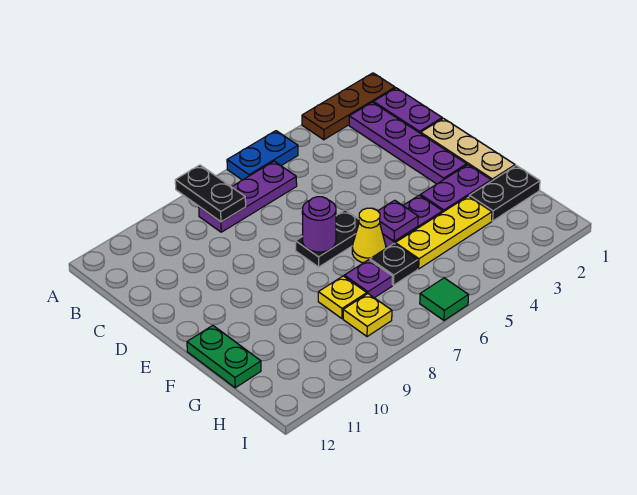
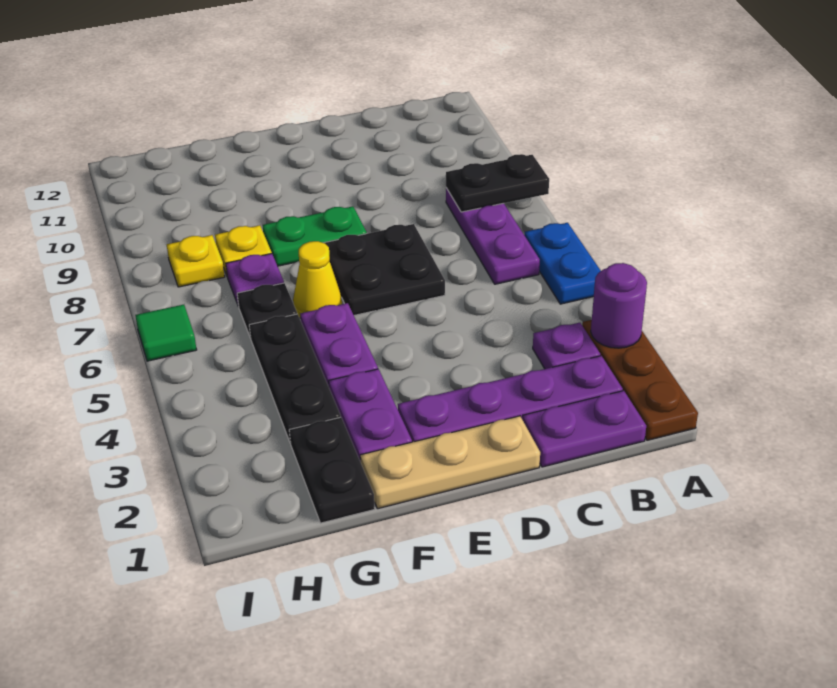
black plate E6:E7 level 1 -> black plate D6:E7 level 1
purple round brick E7 level 2 -> purple round brick A3 level 2
purple plate F5 level 2 -> purple plate B3 level 1
green plate F12:G12 level 1 -> green plate E8:F8 level 1
yellow plate G3:G5 level 1 -> black plate G3:G5 level 1

